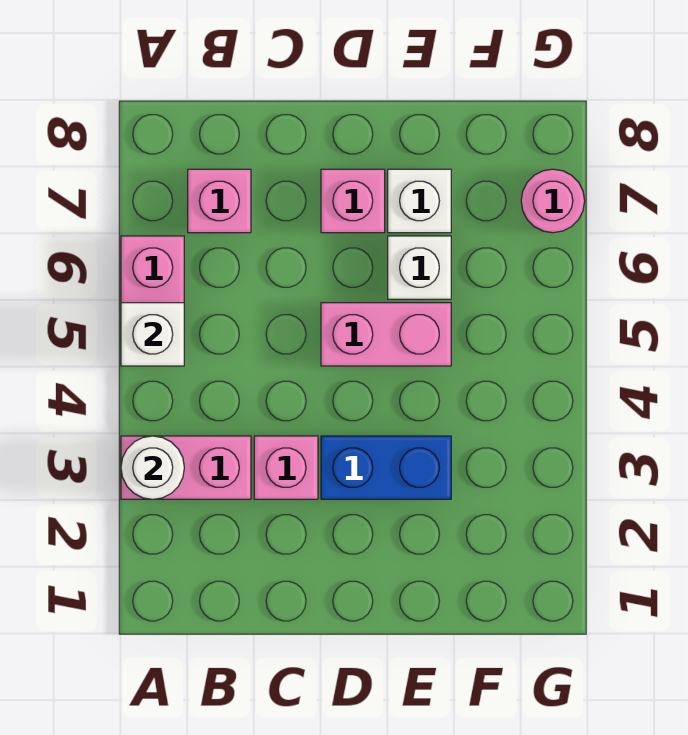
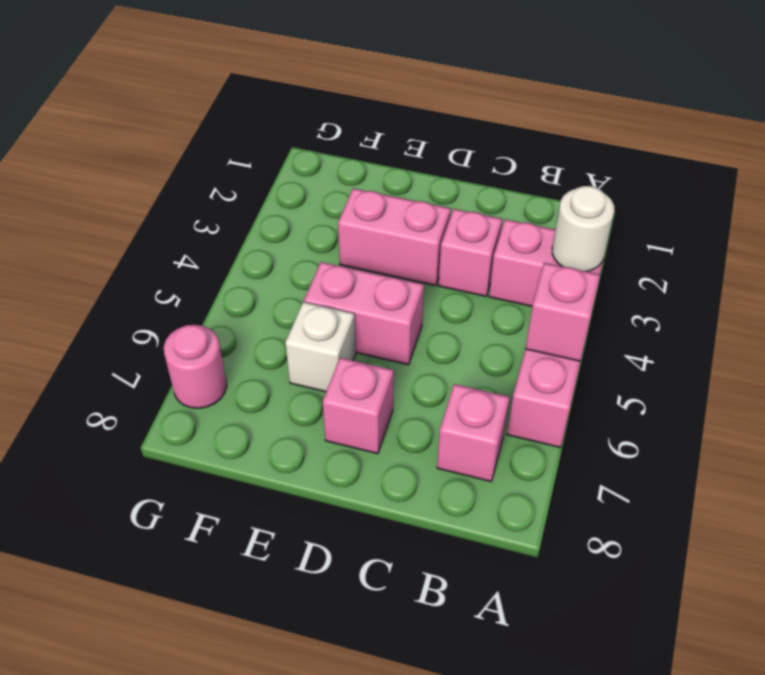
white brick A5 level 2 -> pink brick A5 level 2
blue brick D3:E3 level 1 -> pink brick D3:E3 level 1
white brick E7 level 1 -> none

